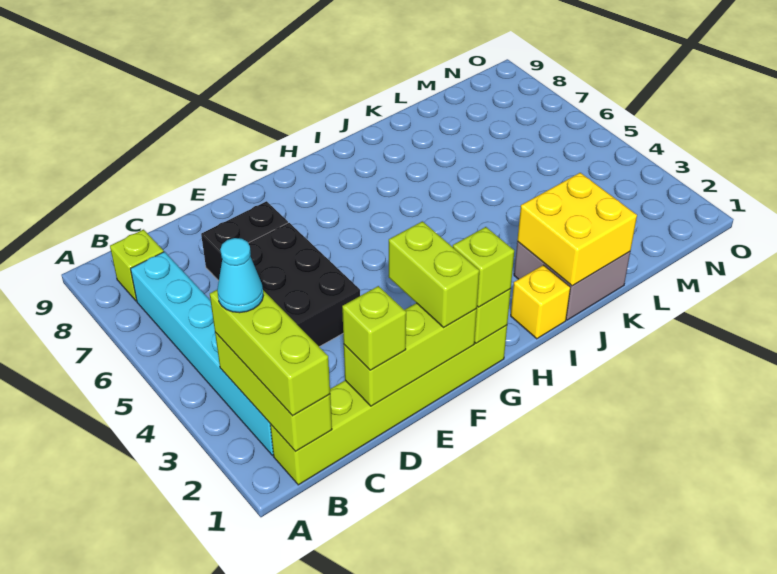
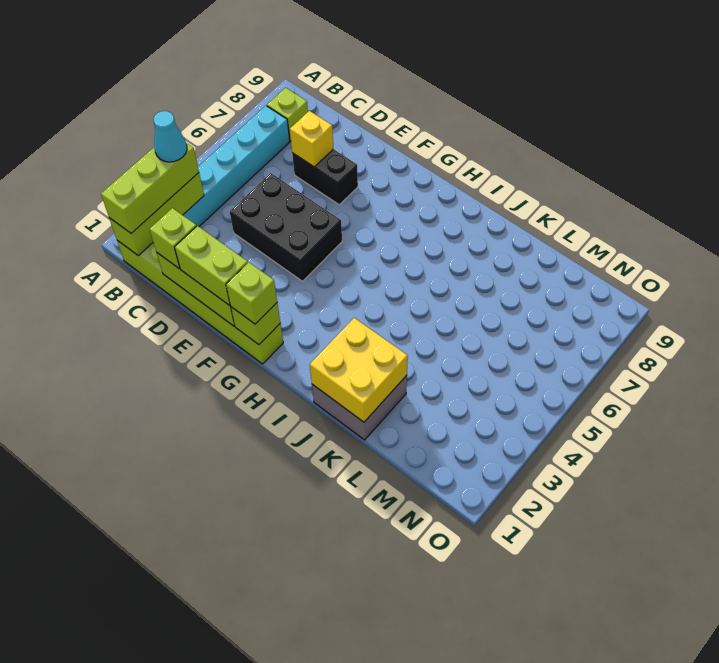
black brick D4:E6 level 1 -> black brick D4:F5 level 1
lime brick F1:F2 level 3 -> lime brick E1:F1 level 3
yellow brick I1 level 1 -> yellow brick D7 level 2

